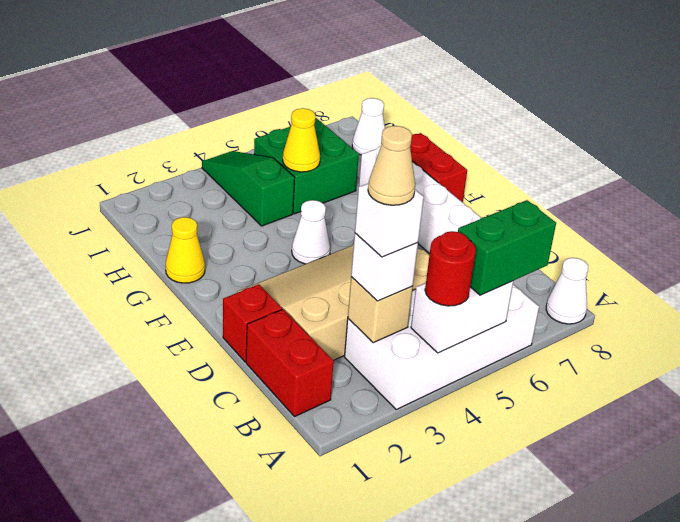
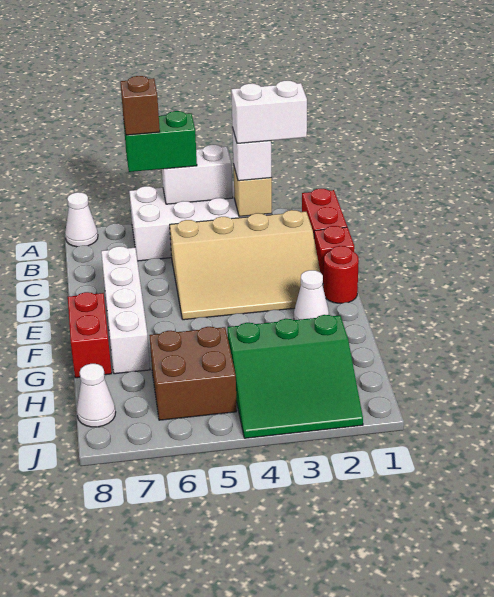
red round brick A4 level 3 -> red round brick E1 level 1
none -> brown brick A6 level 4
white brick B3 level 4 -> white brick B2:B3 level 4
tan cone B3 level 5 -> none
white cone F4 level 1 -> white cone F2 level 1
yellow cone G1 level 1 -> none
green slope H4:J4 level 1 top H -> green slope H2:J4 level 1 top H
green brick H5:I6 level 1 -> brown brick H5:I6 level 1
yellow cone H5 level 2 -> none

